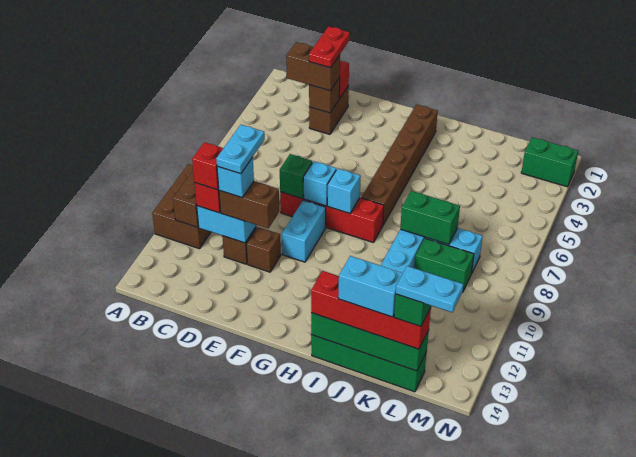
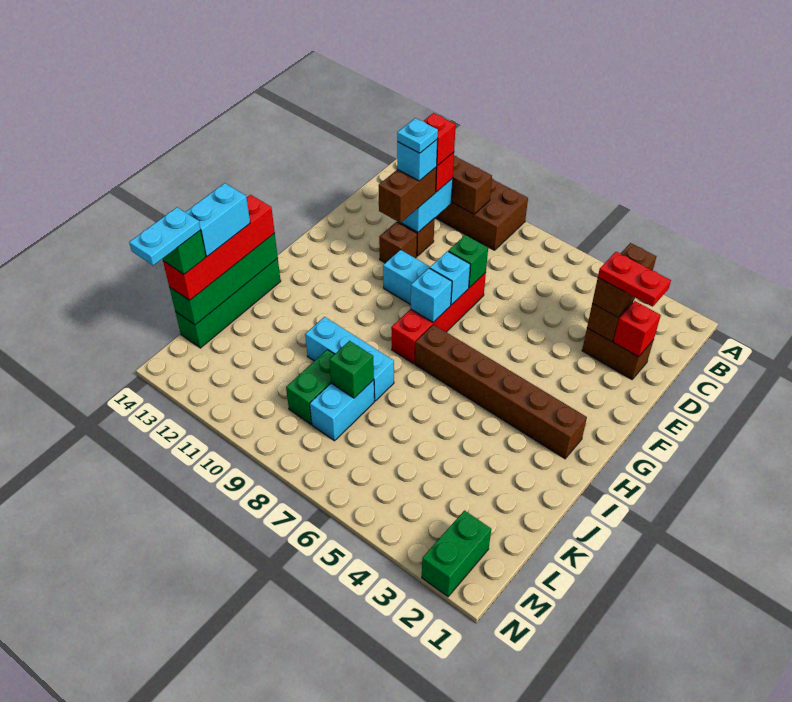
cyan plate D10:D11 level 5 -> cyan plate D11 level 5
green brick J8:K8 level 2 -> green brick K8 level 2

